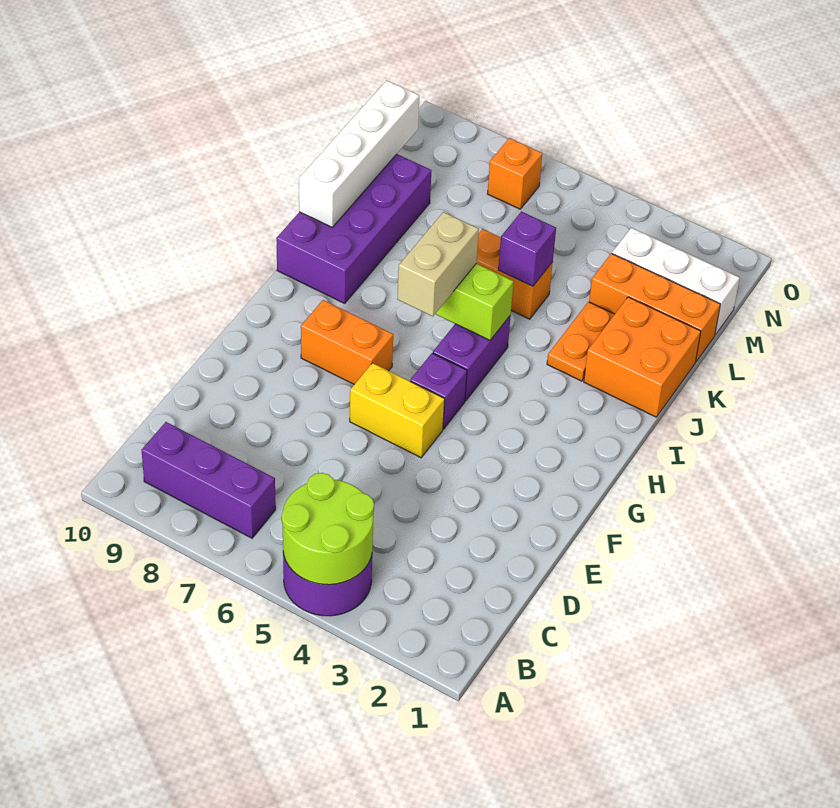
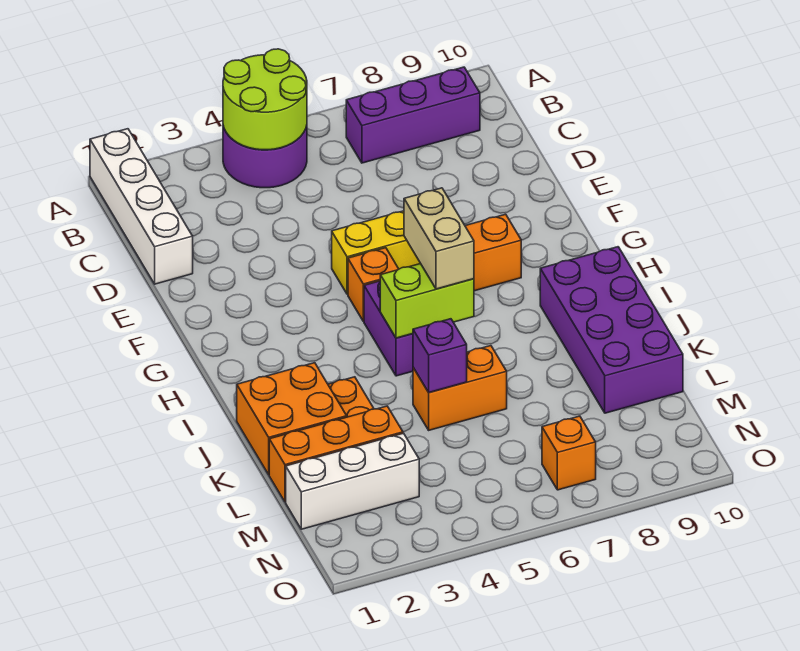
purple brick G5 level 1 -> orange brick G5 level 1
white brick J10:M10 level 2 -> white brick A1:D1 level 1

